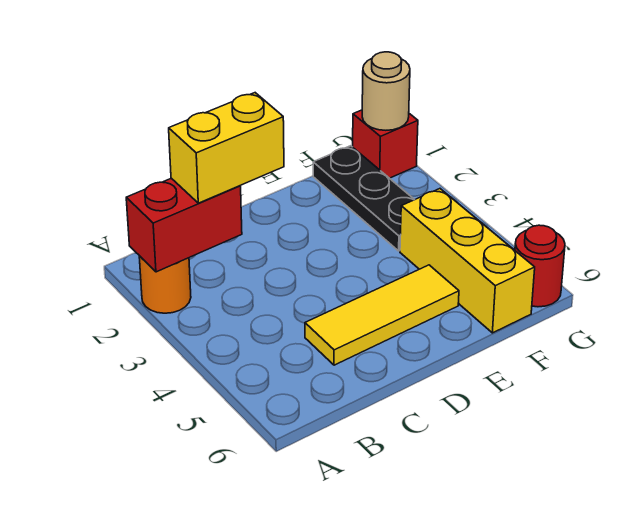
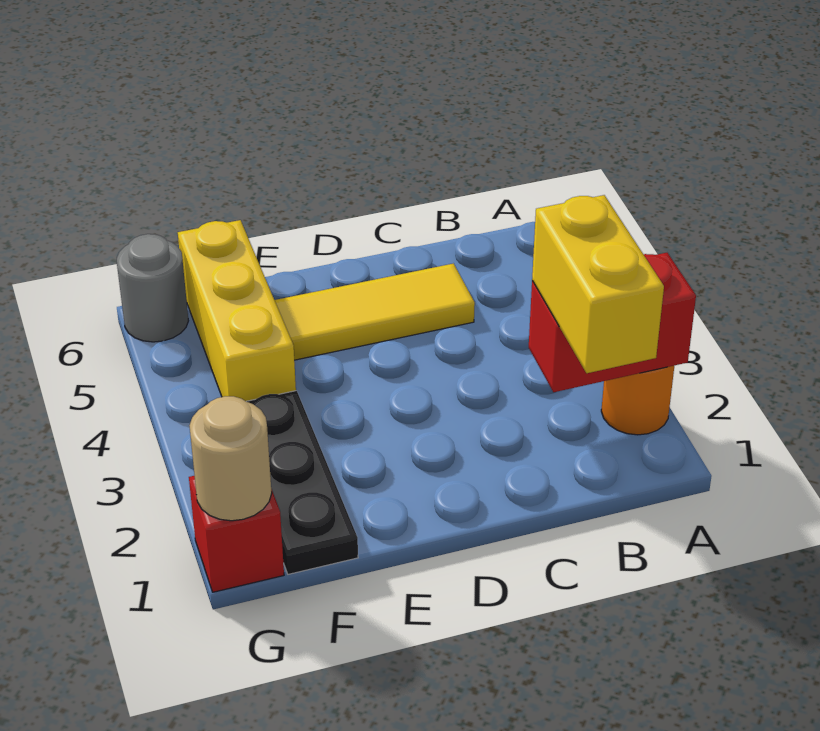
yellow brick B2:C2 level 3 -> yellow brick B1:B2 level 3
red round brick G6 level 1 -> grey round brick G6 level 1

